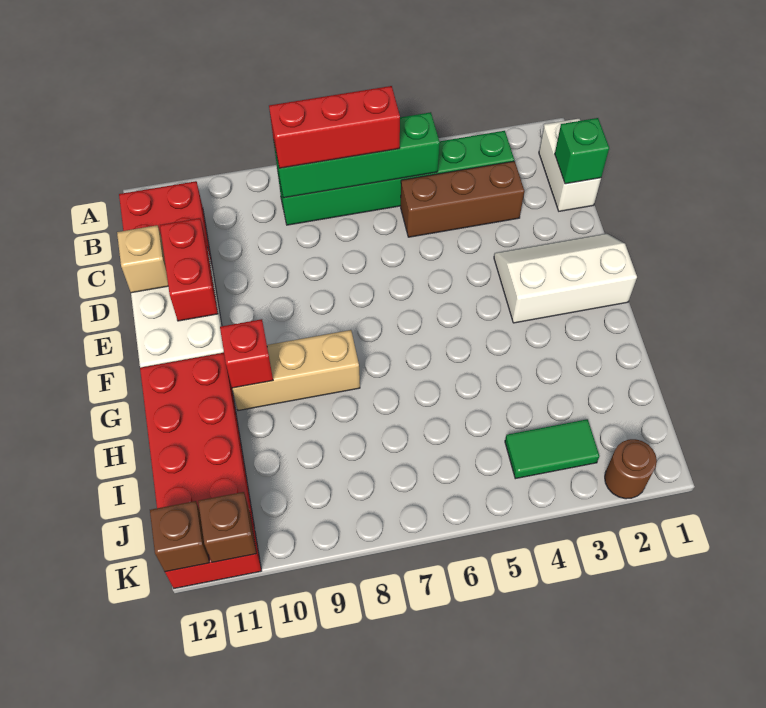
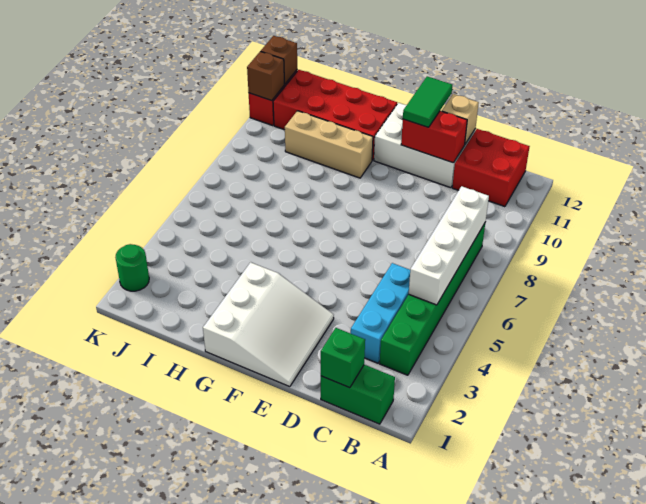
white brick B1:C1 level 1 -> green brick B1:C1 level 1
green brick B5:B8 level 2 -> white brick B5:B8 level 2
red brick B6:B8 level 3 -> none
brown brick C3:C5 level 1 -> cyan brick C3:C5 level 1
white slope E1:F3 level 1 top F -> white slope E1:G3 level 1 top G
tan brick G8:G10 level 1 -> tan brick G10:I10 level 1
red brick G10 level 2 -> none
green tile J3:J4 level 1 -> green tile E11:E12 level 3
brown round brick K2 level 1 -> green round brick K2 level 1

